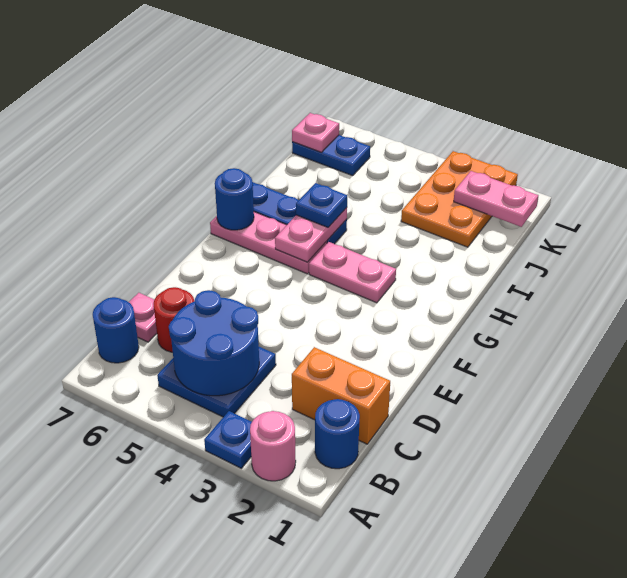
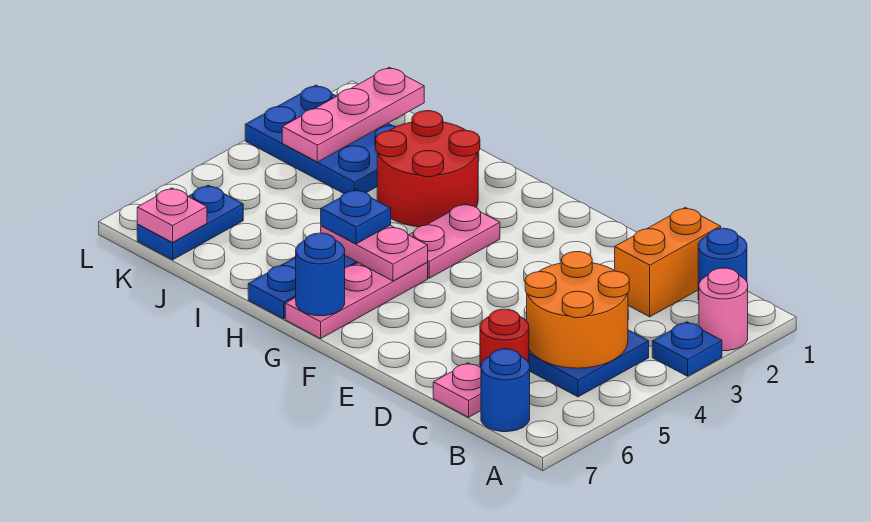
blue round brick B4:C5 level 2 -> orange round brick B4:C5 level 2
none -> red round brick H2:I3 level 1
orange plate J2:L3 level 1 -> blue plate J2:L3 level 1
pink plate K1:K2 level 2 -> pink plate K1:K3 level 2

